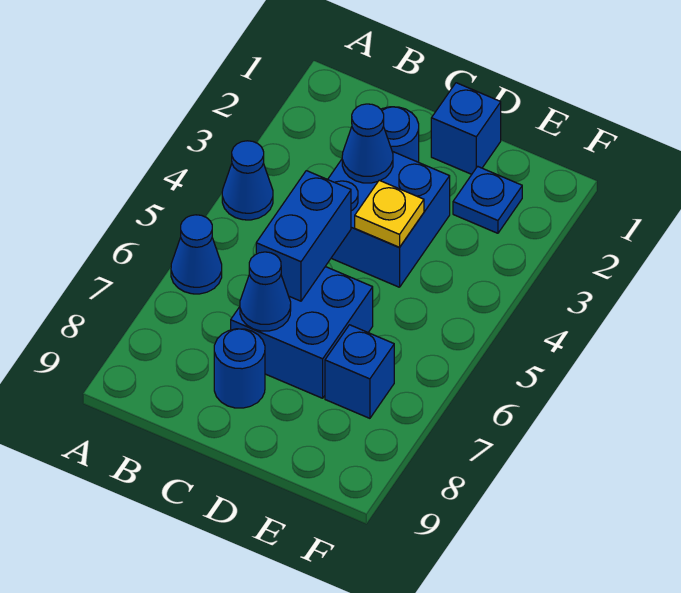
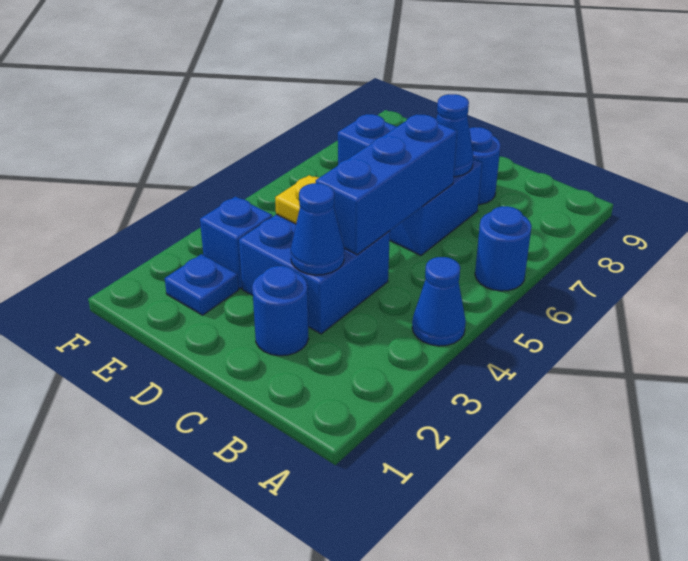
blue cone A6 level 1 -> blue round brick A6 level 1
blue brick C5:C6 level 2 -> blue brick C4:C6 level 2
blue brick D1 level 1 -> blue brick E3 level 1

